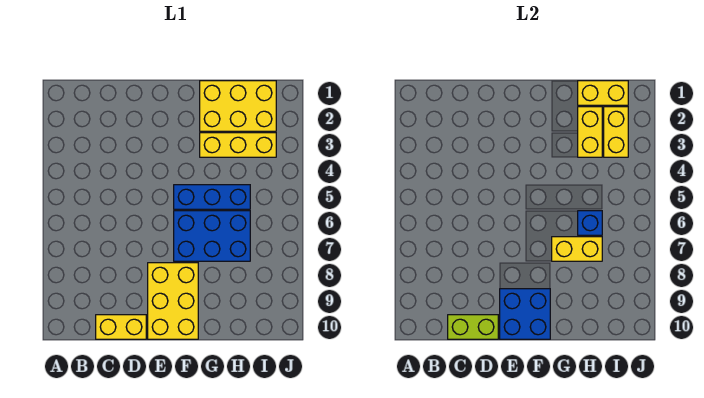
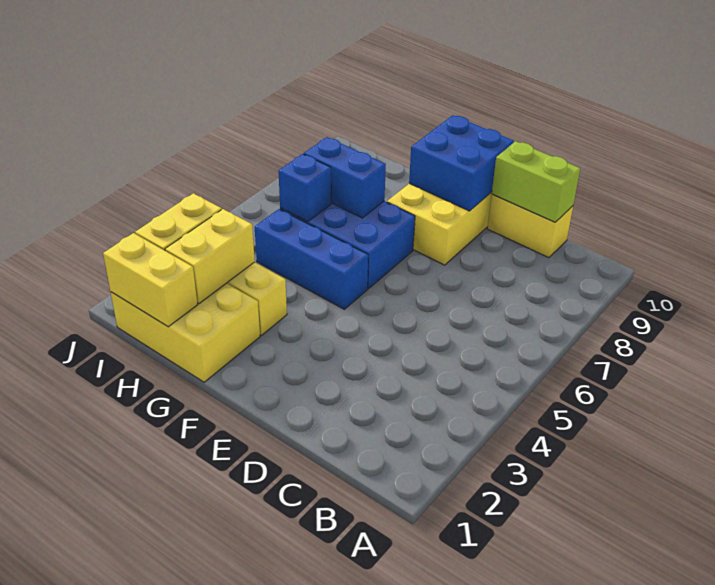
yellow brick G7:H7 level 2 -> blue brick G7:H7 level 2

